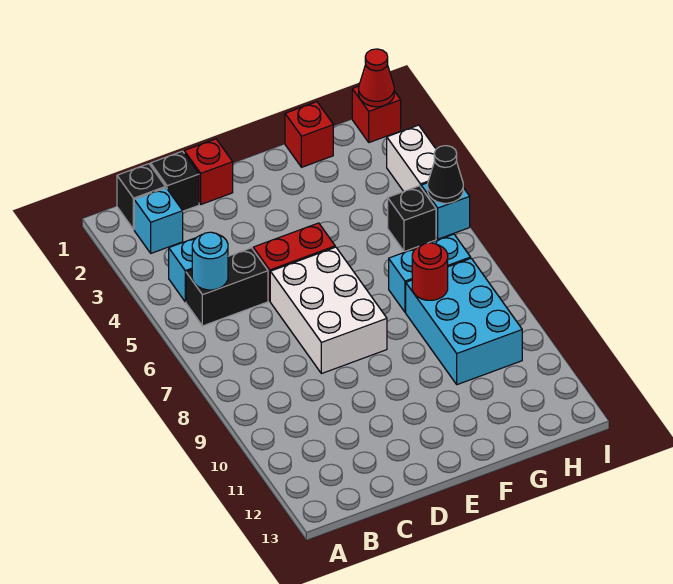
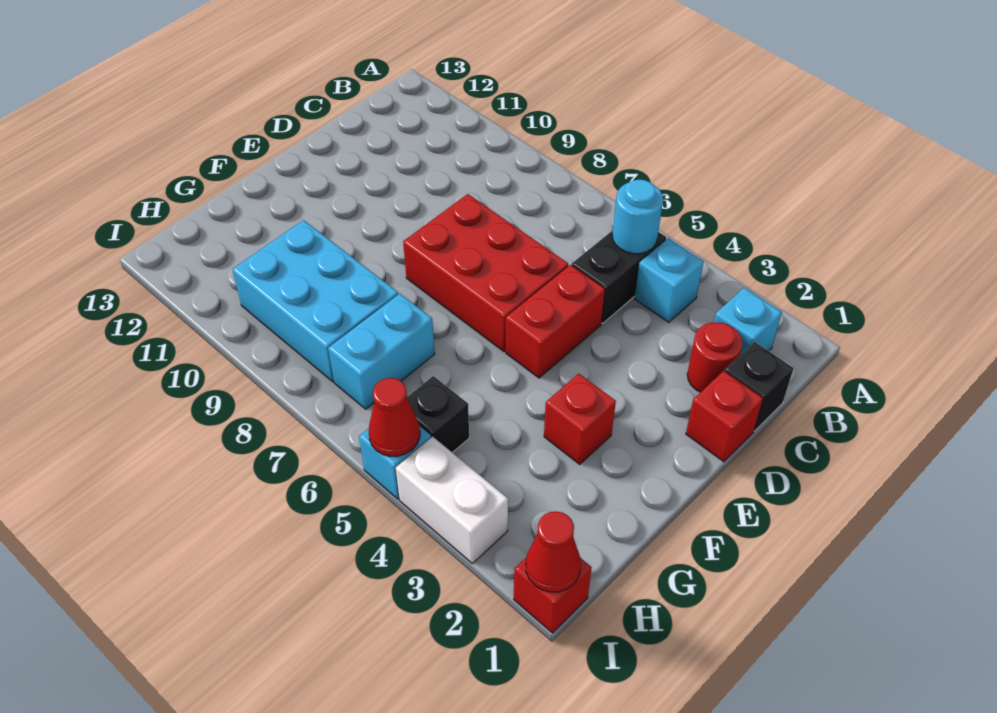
black brick B1 level 1 -> none
white brick D6:E8 level 1 -> red brick D6:E8 level 1
red brick G1 level 1 -> red brick F3 level 1
red round brick G8 level 2 -> red round brick C2 level 1
black cone I5 level 2 -> red cone I5 level 2

